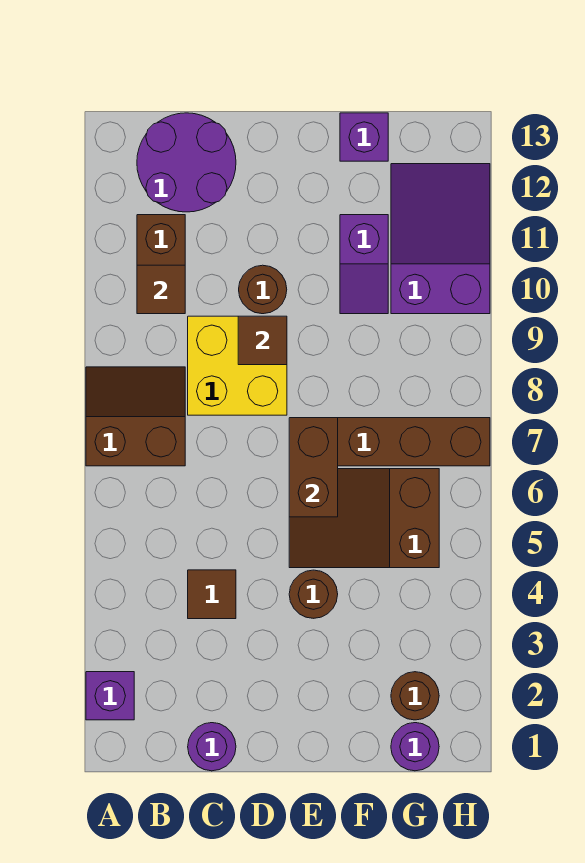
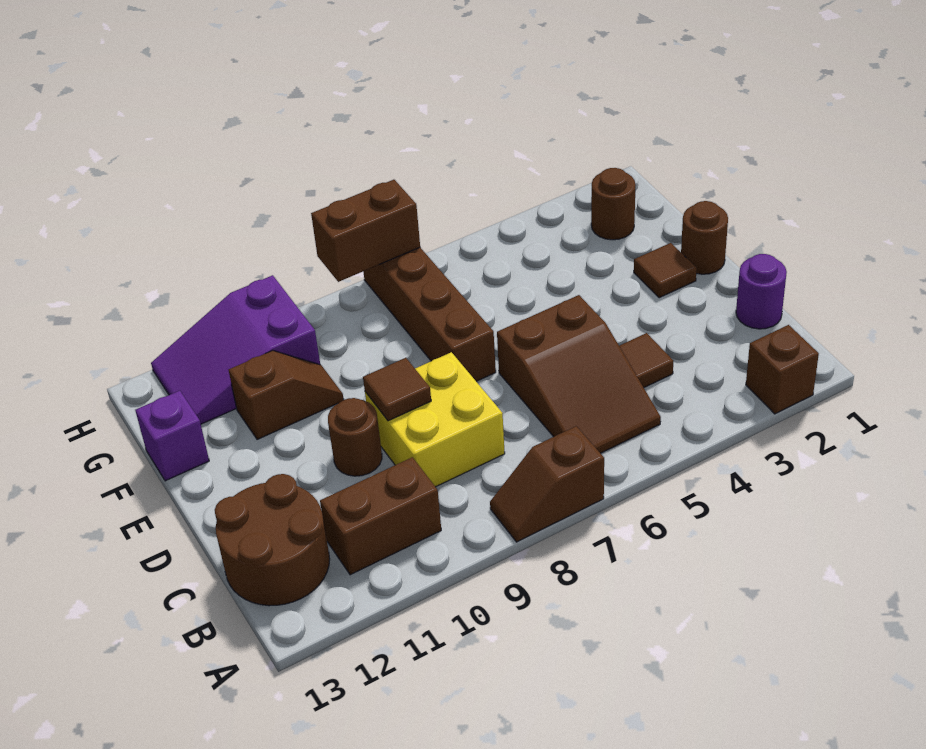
purple brick A2 level 1 -> brown brick A2 level 1
brown slope A7:B8 level 1 top 7 -> brown slope A7:A8 level 1 top 7
brown tile B10 level 2 -> brown tile E2 level 1
purple round brick B12:C13 level 1 -> brown round brick B12:C13 level 1
brown round brick E4 level 1 -> brown round brick E1 level 1
brown slope E5:G6 level 1 top G -> brown slope B5:D6 level 1 top D
brown brick E6:E7 level 2 -> brown brick H7:H8 level 2
purple slope F10:F11 level 1 top 11 -> brown slope F10:F11 level 1 top 11
purple round brick G1 level 1 -> none

